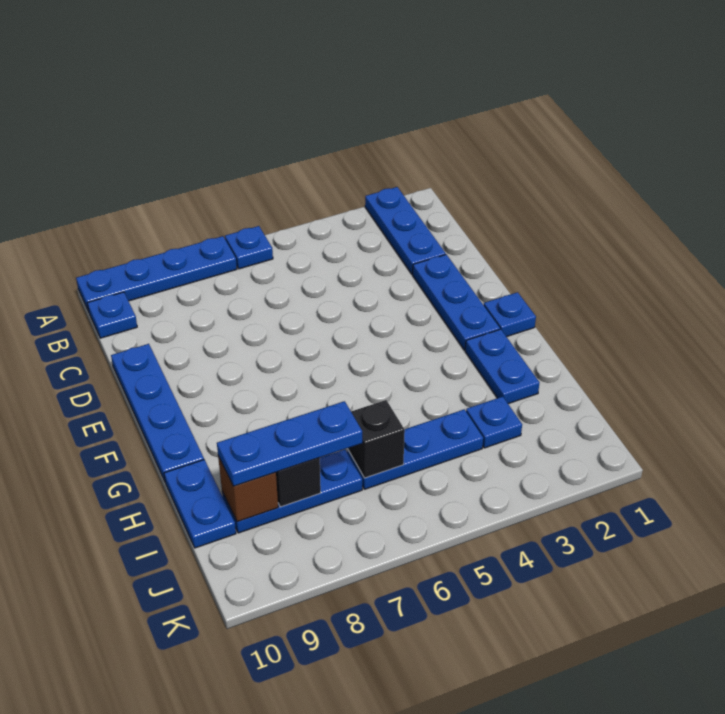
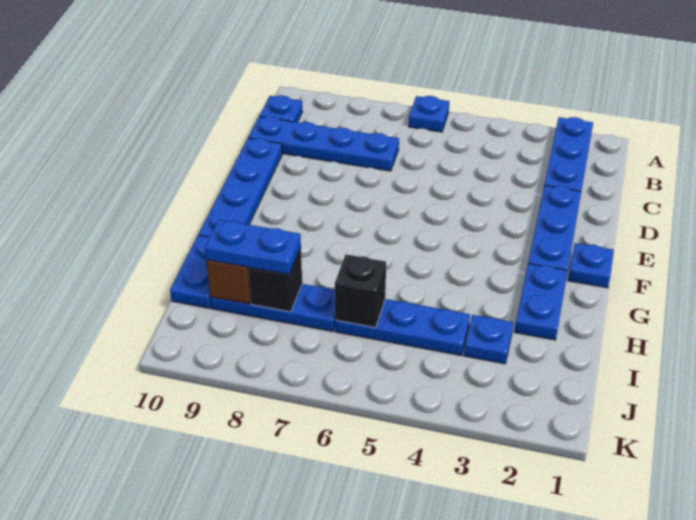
blue plate A7:A10 level 1 -> blue plate C7:C10 level 1
blue plate I7:I9 level 3 -> blue plate I8:I9 level 3

